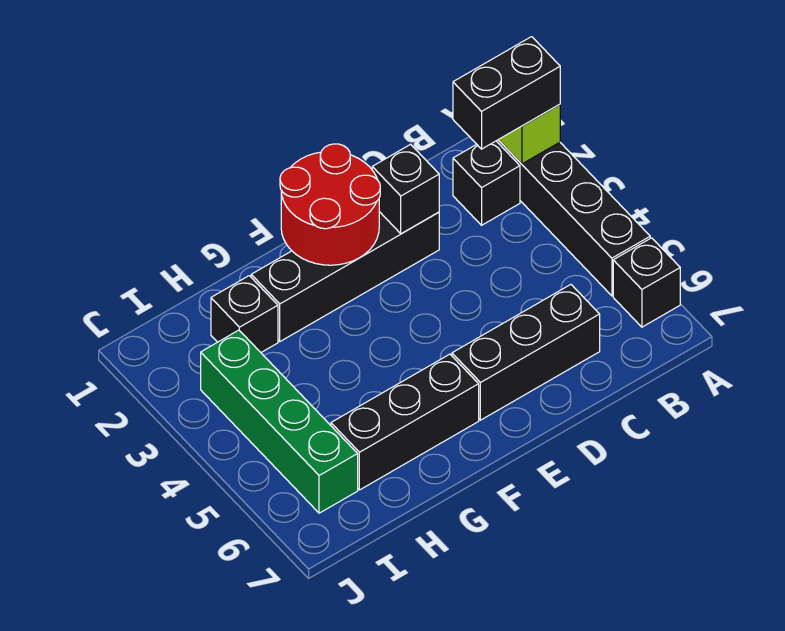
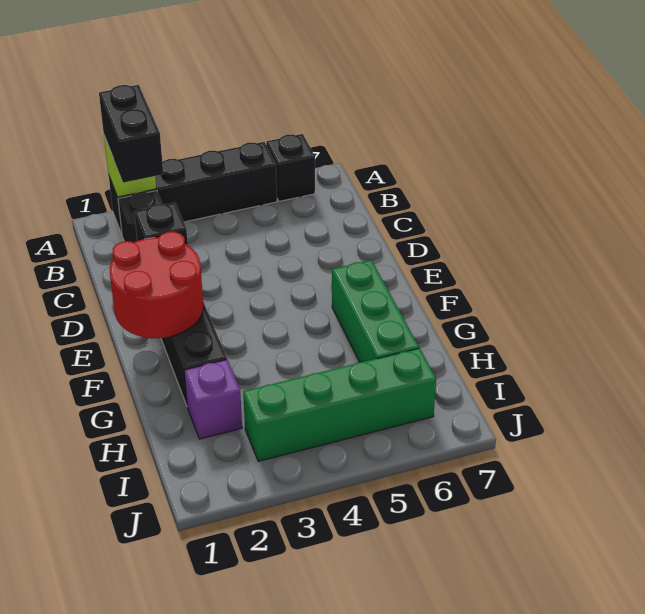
black brick C6:E6 level 1 -> none
black brick F6:H6 level 1 -> green brick F6:H6 level 1
black brick H2 level 1 -> purple brick H2 level 1

